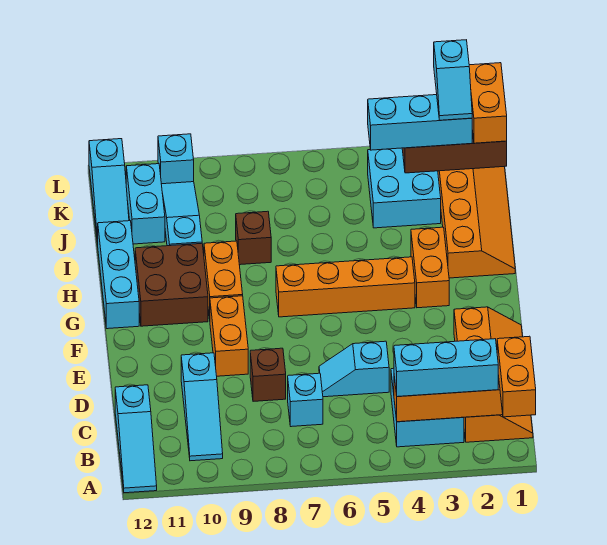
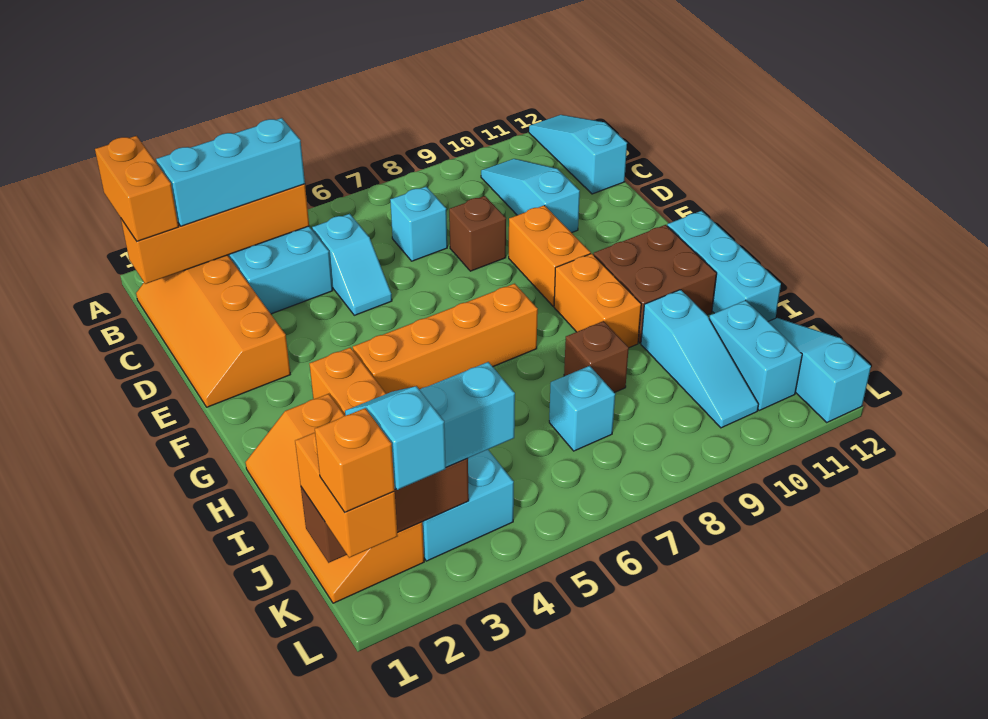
cyan slope D5:D6 level 1 top 5 -> cyan slope C5:D5 level 1 top C
none -> orange brick L1 level 4
cyan brick L10 level 1 -> cyan brick J7 level 1

